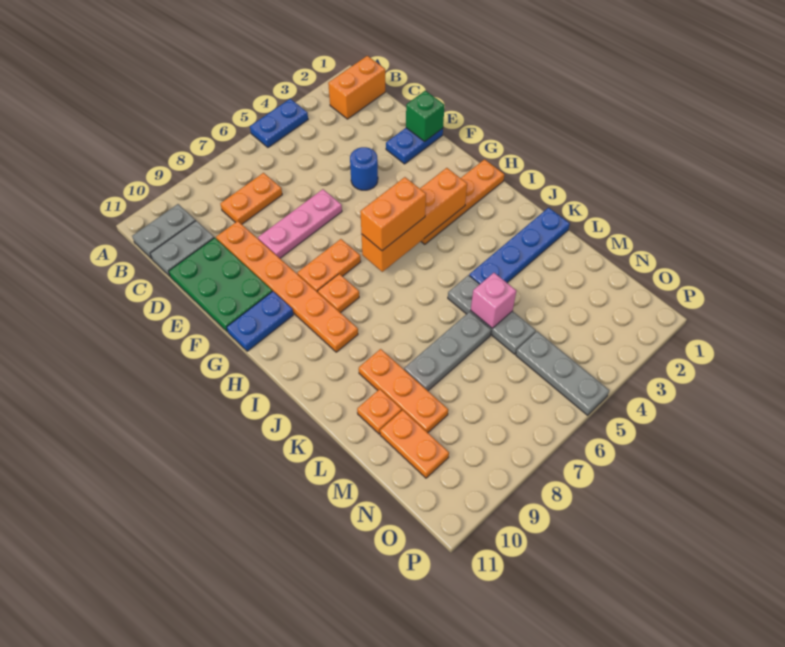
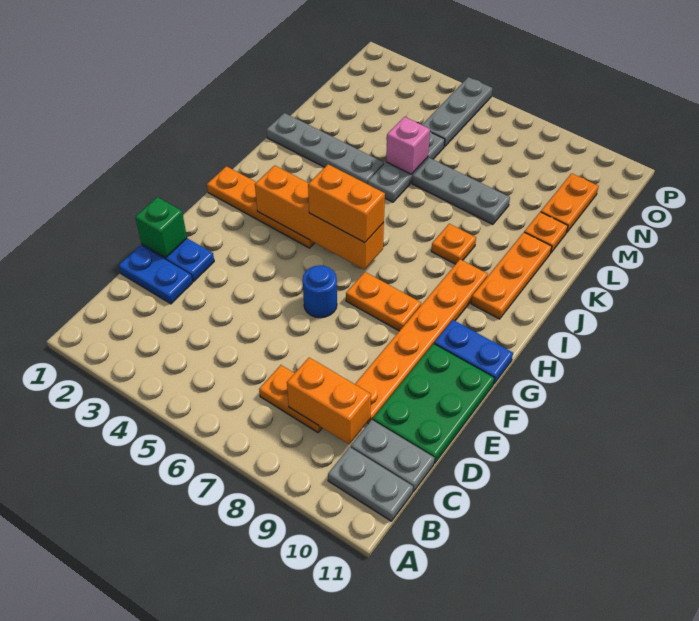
blue plate A4:A5 level 1 -> blue plate D1:D2 level 1
orange brick B1:B2 level 1 -> orange brick C8:C9 level 2
blue round brick E4 level 1 -> blue round brick F6 level 1
pink plate E6:E8 level 1 -> none
orange plate H8 level 1 -> orange plate J8 level 1
blue plate K1:K4 level 1 -> grey plate K1:K4 level 1
orange plate K9:M9 level 1 -> orange plate I10:K10 level 1

